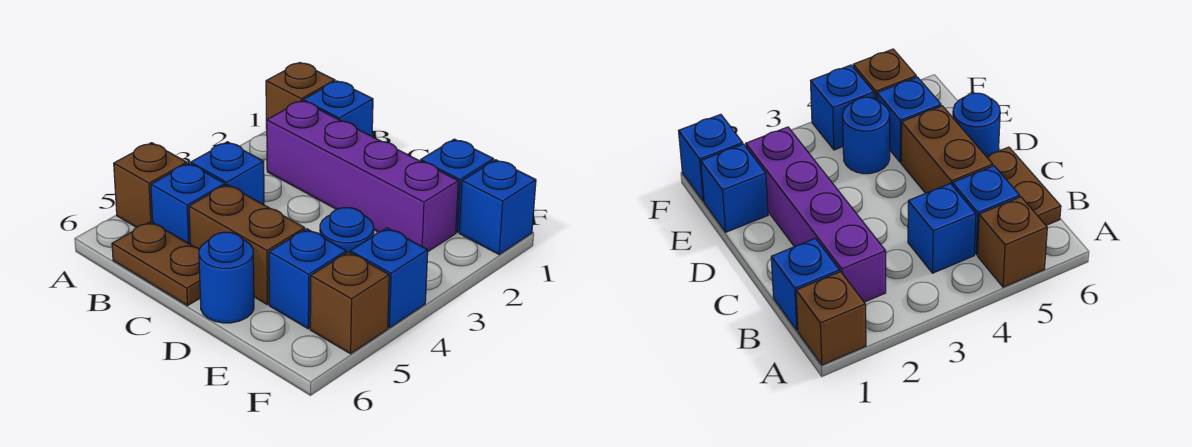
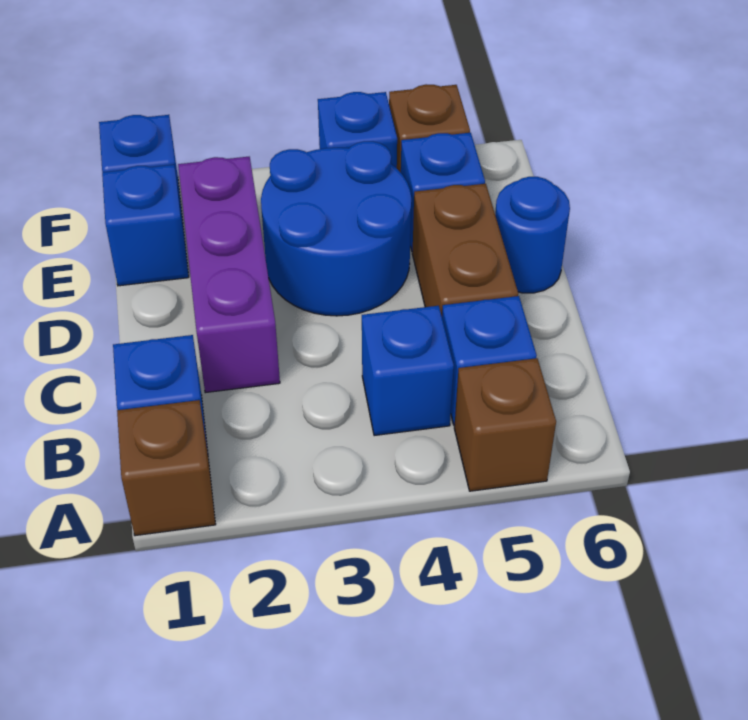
purple brick B2:E2 level 1 -> purple brick C2:E2 level 1
brown plate B6:C6 level 1 -> none
blue round brick E4 level 1 -> blue round brick D3:E4 level 1

